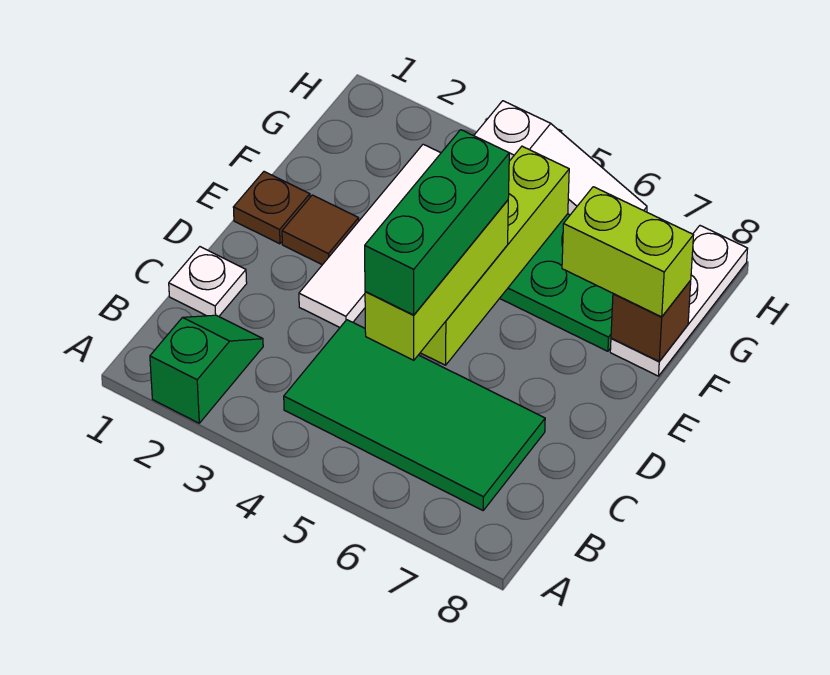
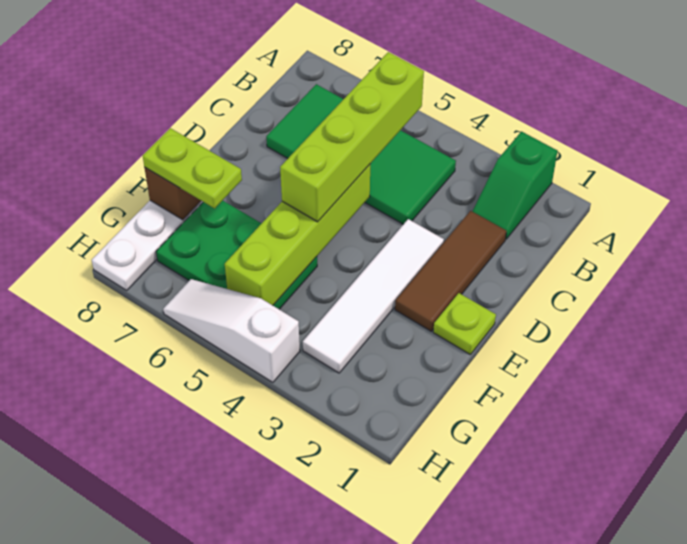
white plate C1 level 1 -> none
lime brick C5:E5 level 3 -> lime brick B5:E5 level 3
green brick C5:E5 level 4 -> none
brown plate E1 level 1 -> lime plate E1 level 1
brown tile E2 level 1 -> brown tile C2:E2 level 1
lime brick F7:F8 level 3 -> lime plate F7:F8 level 3

